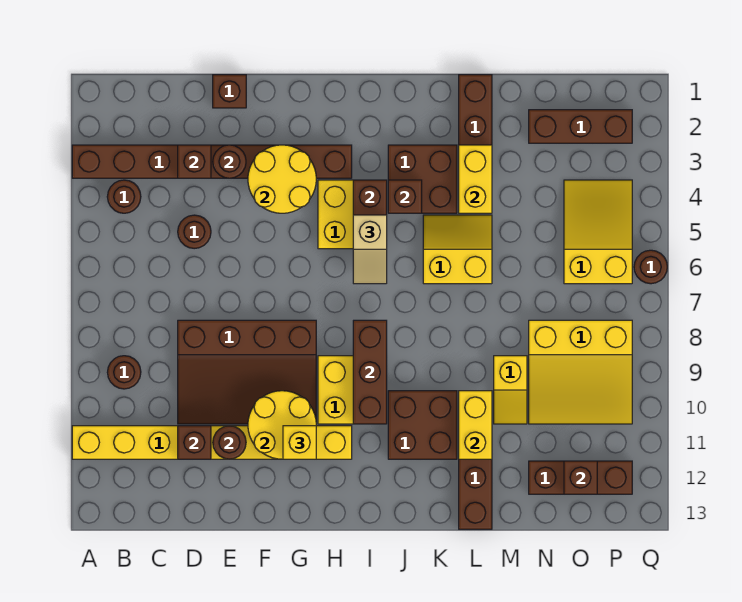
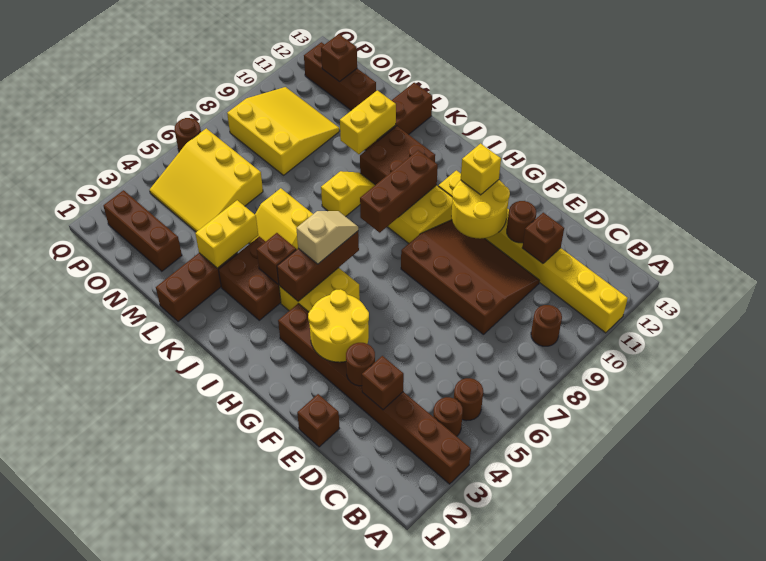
brown round brick D5 level 1 -> brown round brick B5 level 1
yellow slope M9:M10 level 1 top 9 -> yellow slope K8:K9 level 1 top 8
yellow slope O4:P6 level 1 top 6 -> yellow slope N4:P6 level 1 top 6

